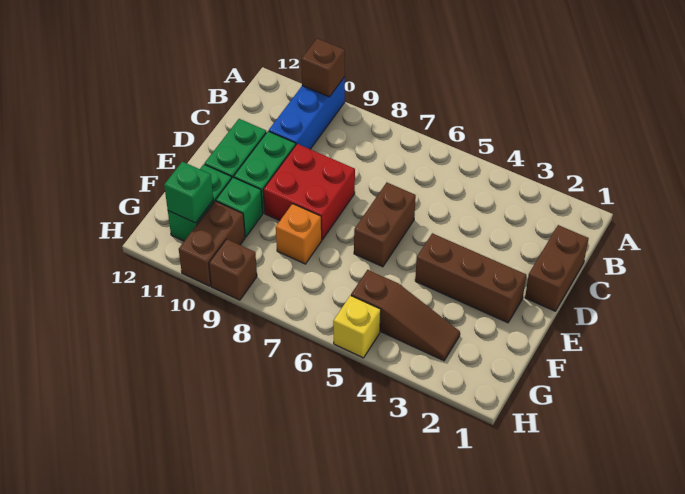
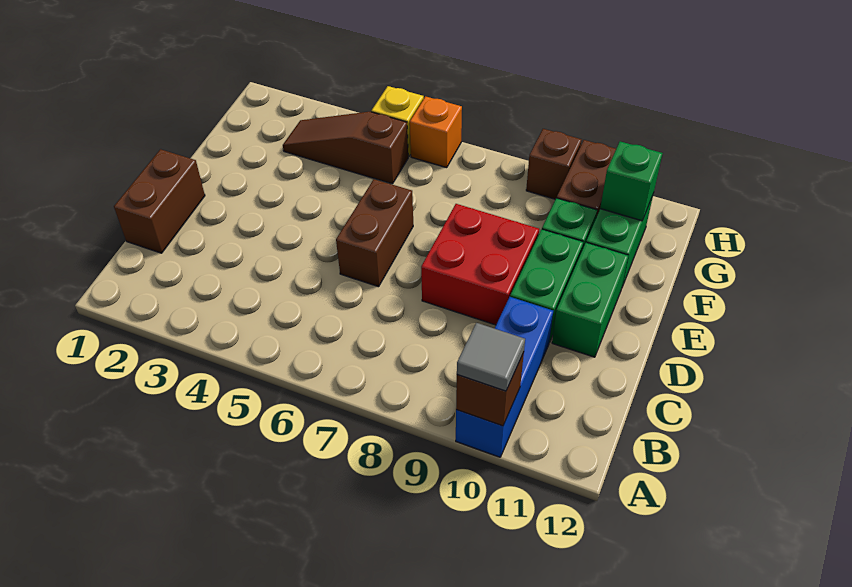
none -> grey tile A10 level 3
brown brick E2:E4 level 1 -> none
orange brick F8 level 1 -> orange brick H6 level 1

